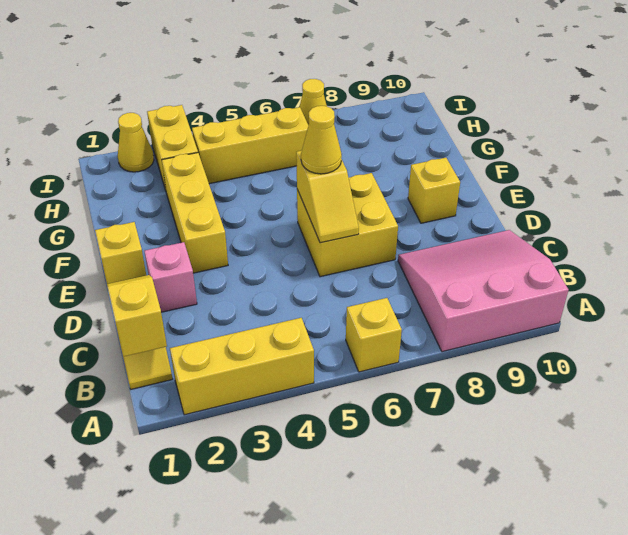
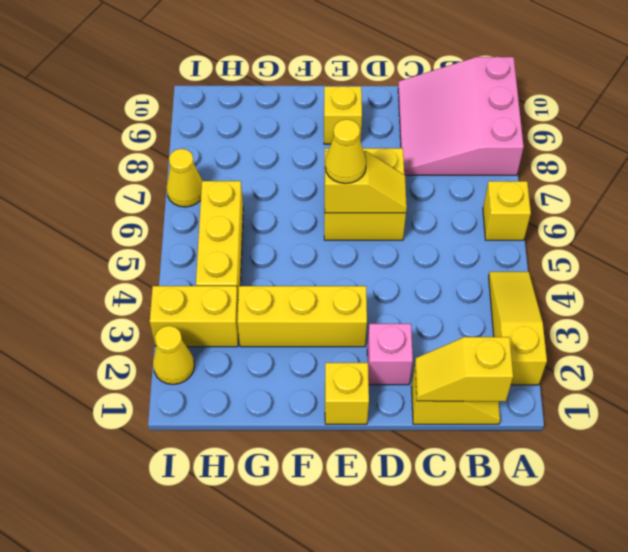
yellow brick A2:A4 level 1 -> yellow slope A2:A4 level 1 top 2

